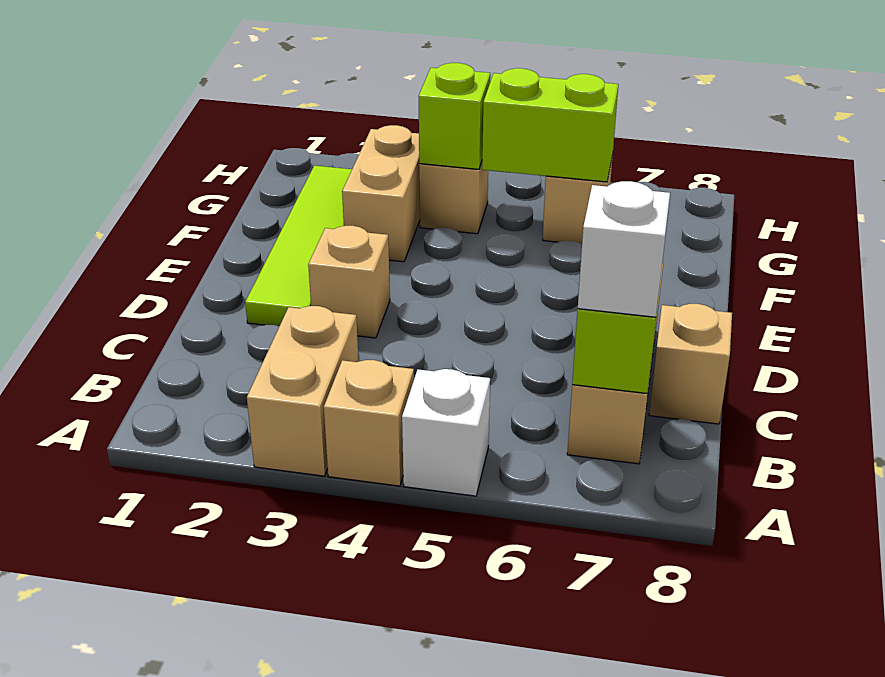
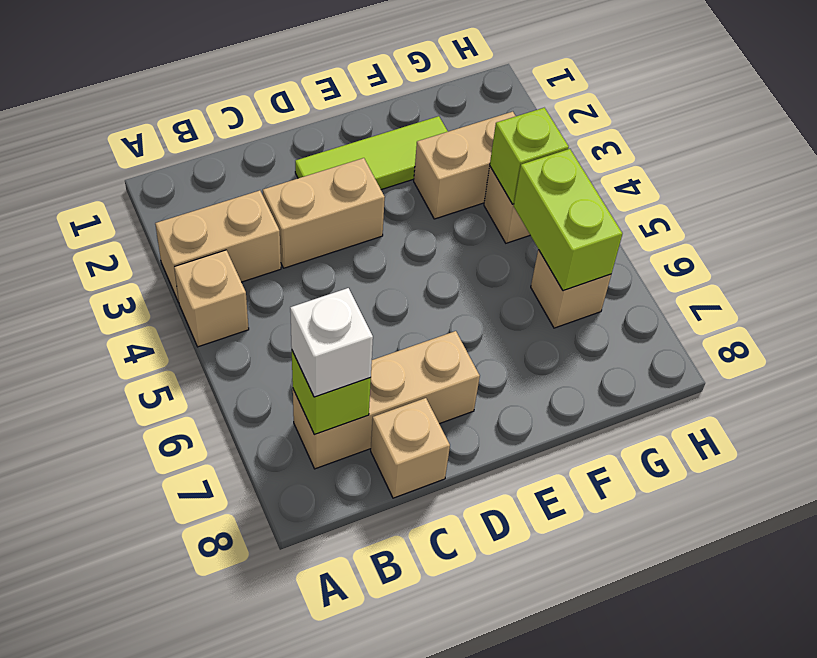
white brick A5 level 1 -> none
lime tile D2:G2 level 1 -> lime tile D2:F2 level 1
tan brick D3 level 1 -> tan brick C3:D3 level 1

